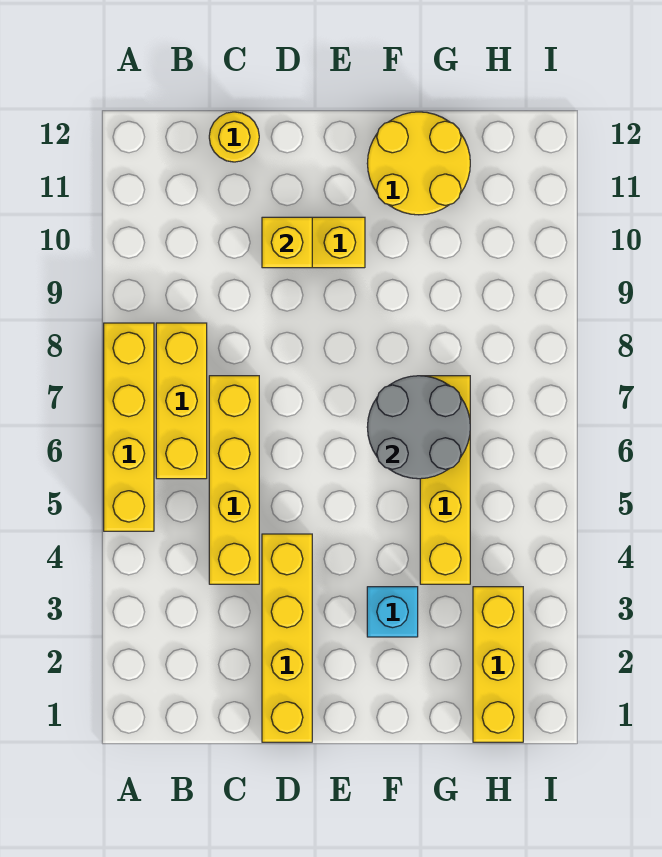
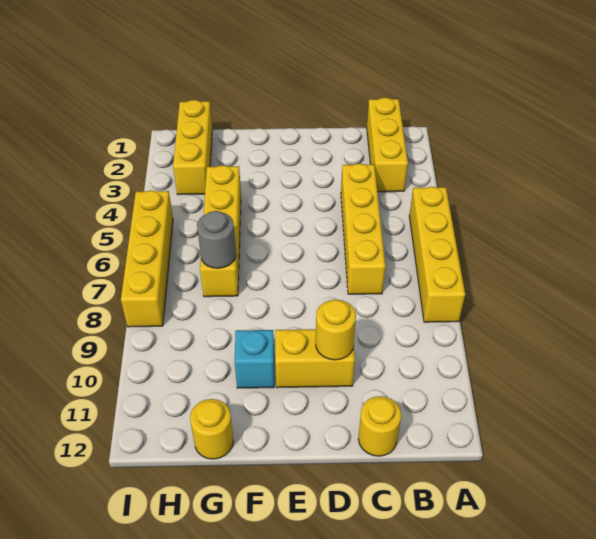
yellow brick B6:B8 level 1 -> yellow brick B1:B3 level 1
yellow brick D1:D4 level 1 -> yellow brick I5:I8 level 1
yellow brick D10 level 2 -> yellow round brick D10 level 2
cyan brick F3 level 1 -> cyan brick F10 level 1
grey round brick F6:G7 level 2 -> grey round brick G7 level 2
yellow round brick F11:G12 level 1 -> yellow round brick G12 level 1

